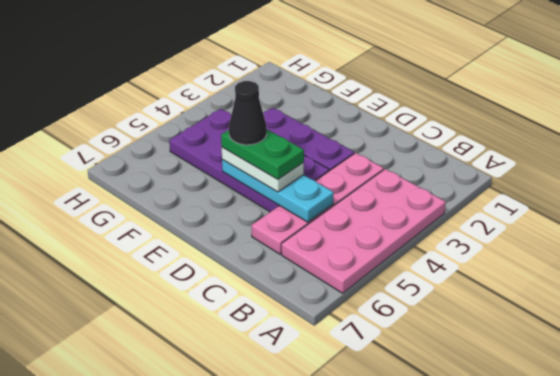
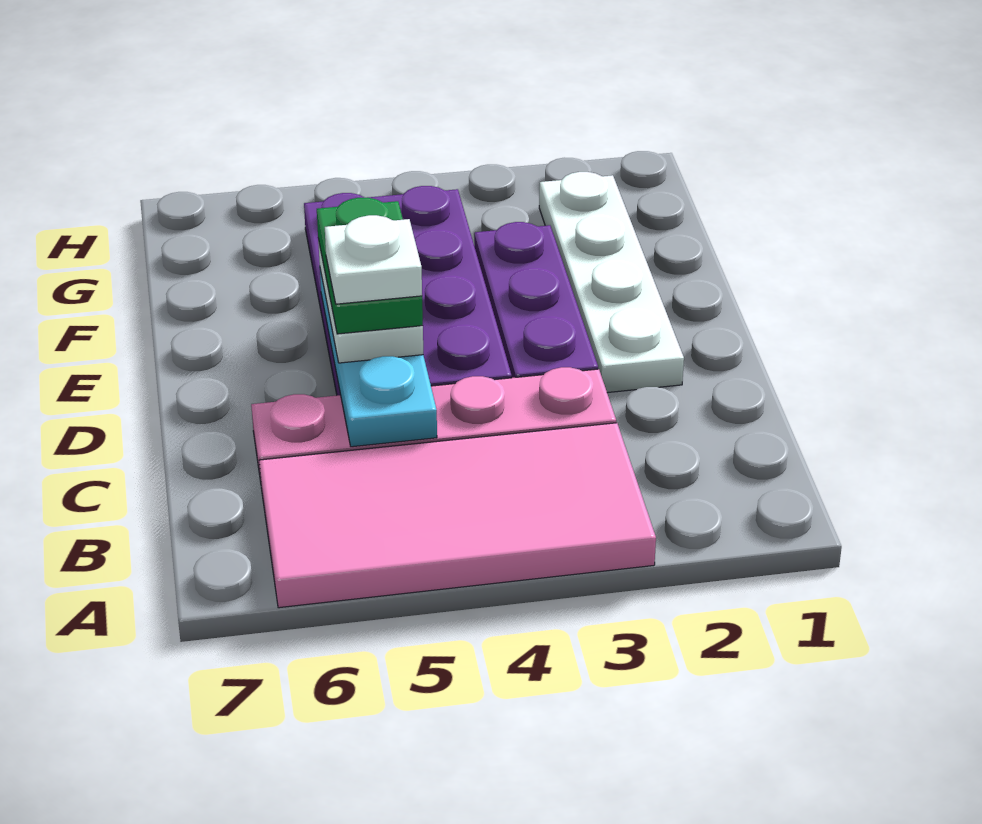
pink plate A3:B6 level 1 -> pink tile A3:B6 level 1
none -> white plate D2:G2 level 1
none -> white plate D5 level 5
black cone E5 level 5 -> none

